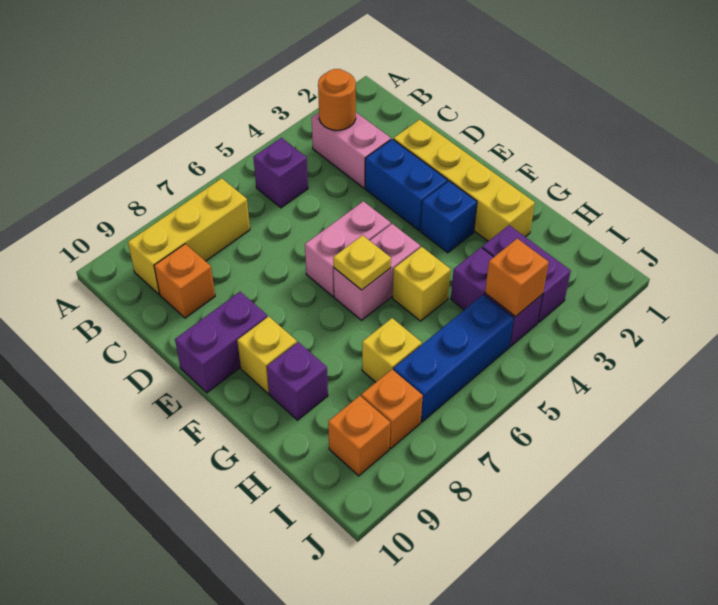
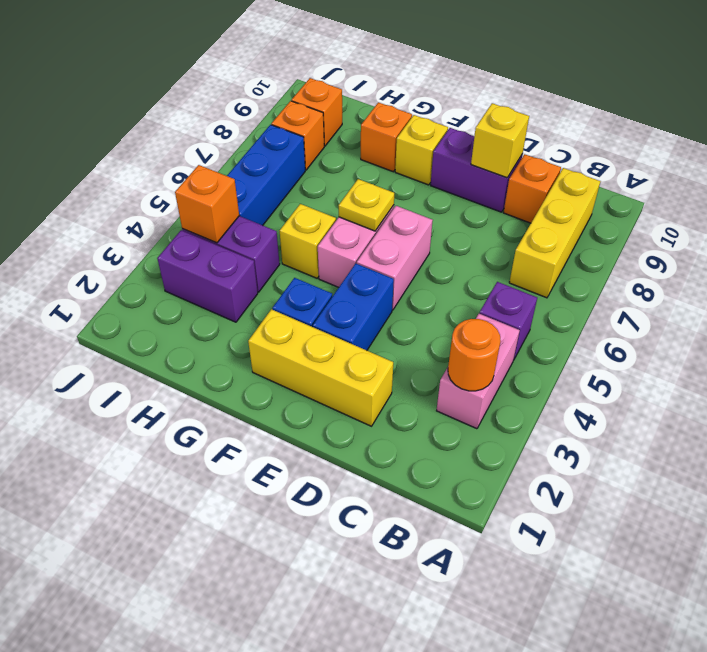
pink brick B3:C3 level 1 -> pink brick B3:B4 level 1
yellow brick D2:G2 level 1 -> yellow brick D2:F2 level 1
blue brick D3:E3 level 1 -> blue brick E3:E4 level 1
purple brick E9:E10 level 1 -> purple brick D9:E9 level 1
purple brick G9 level 1 -> orange brick G9 level 1
yellow brick H7 level 1 -> yellow brick D9 level 2

